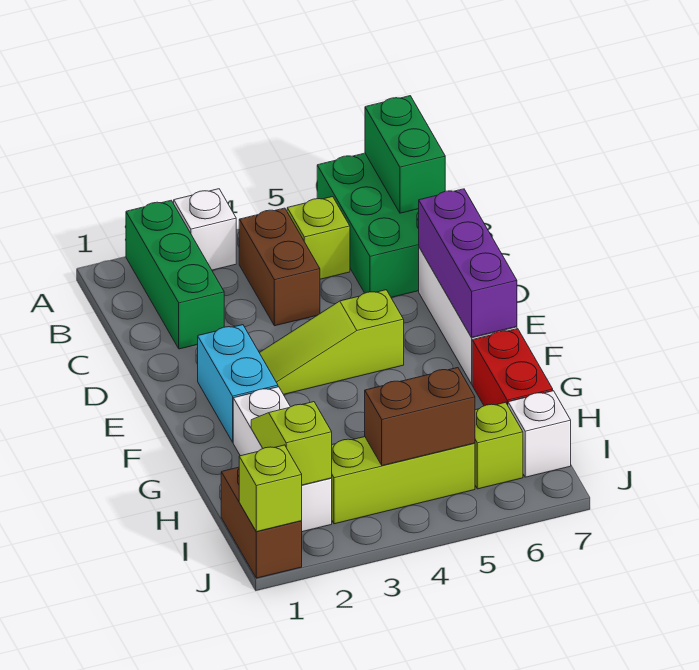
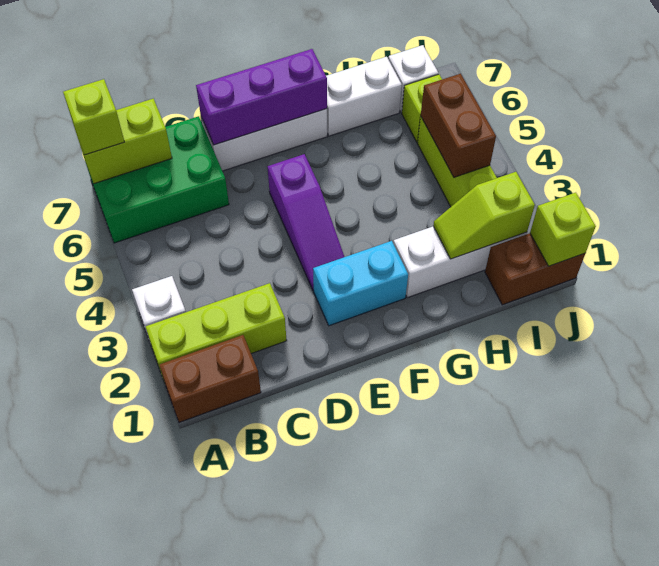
green brick A2:C2 level 1 -> lime brick A2:C2 level 1
green brick A7:B7 level 2 -> lime brick A7:B7 level 2
brown brick B4:C4 level 1 -> brown brick A1:B1 level 1
lime brick B5 level 1 -> lime brick A7 level 3
lime slope E3:E5 level 1 top 5 -> purple slope E3:E5 level 1 top 5
red brick G7:H7 level 1 -> white brick G7:H7 level 1

